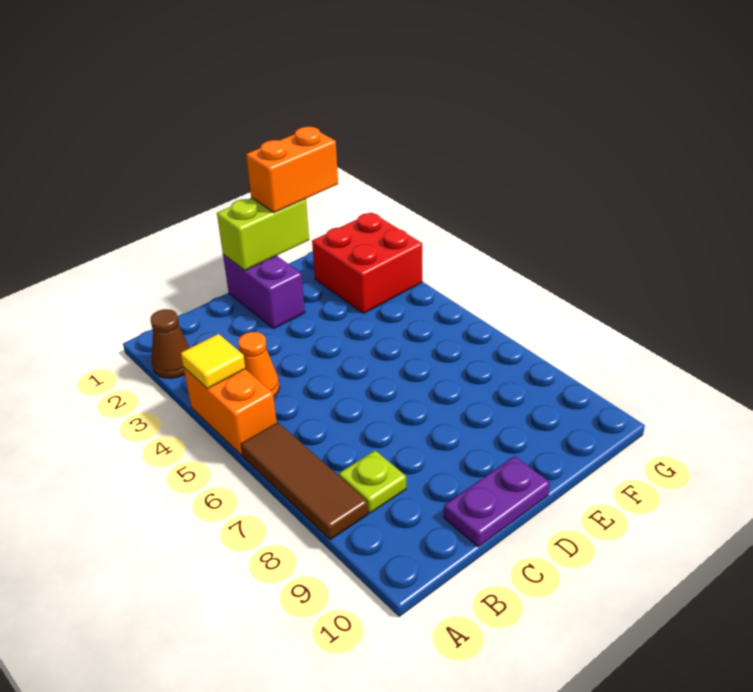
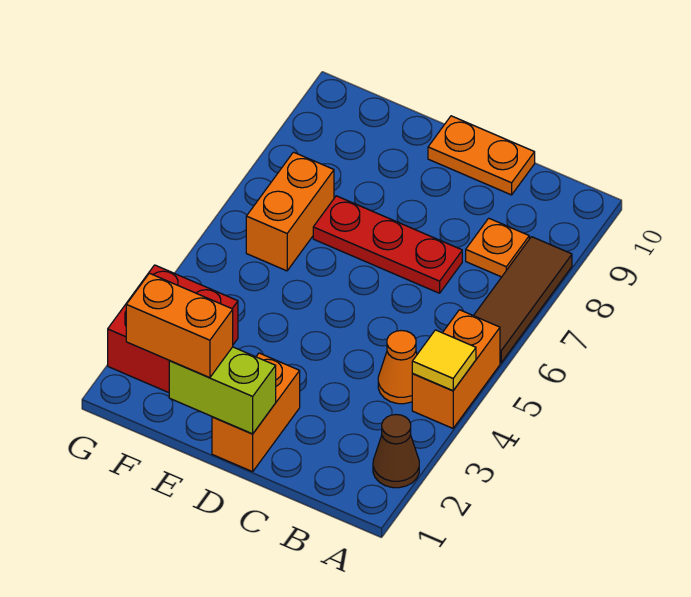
lime plate B8 level 1 -> orange plate B8 level 1
none -> red plate C7:E7 level 1
purple plate C10:D10 level 1 -> orange plate C10:D10 level 1
purple brick D1:D2 level 1 -> orange brick D1:D2 level 1
none -> orange brick F6:F7 level 1

